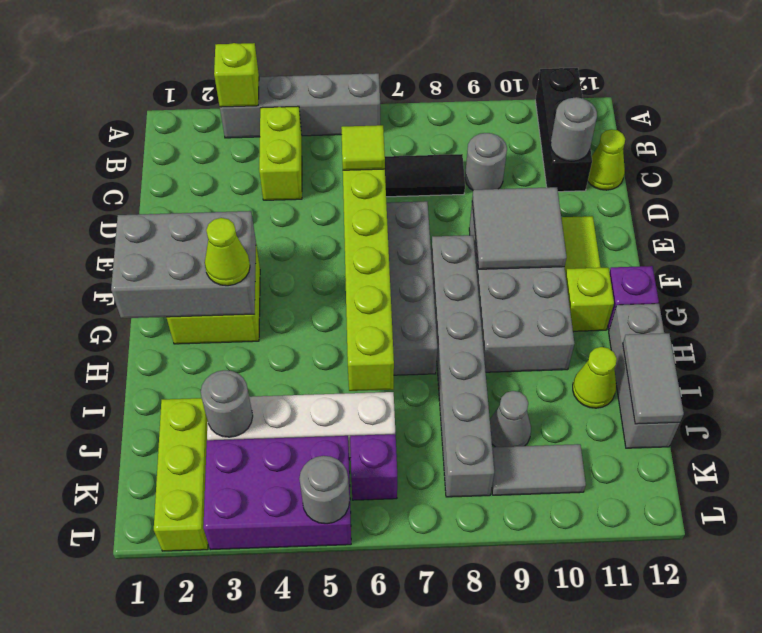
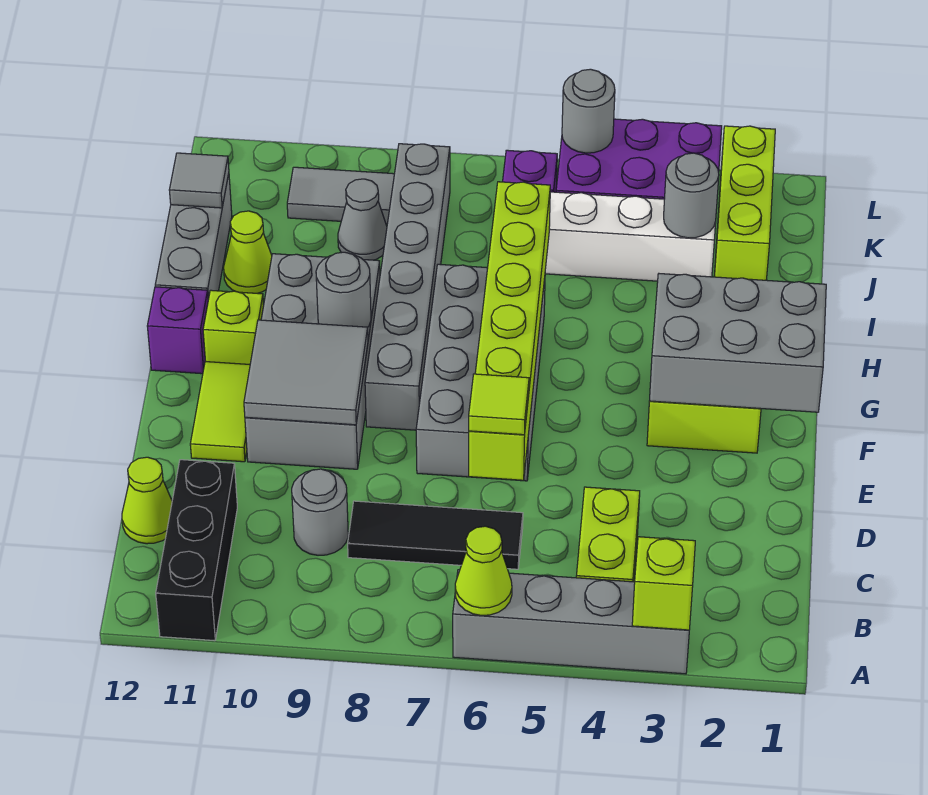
grey round brick C11 level 2 -> grey round brick G9 level 2
lime cone G3 level 3 -> lime cone A6 level 2
grey tile I12:J12 level 2 -> grey tile J12 level 2

